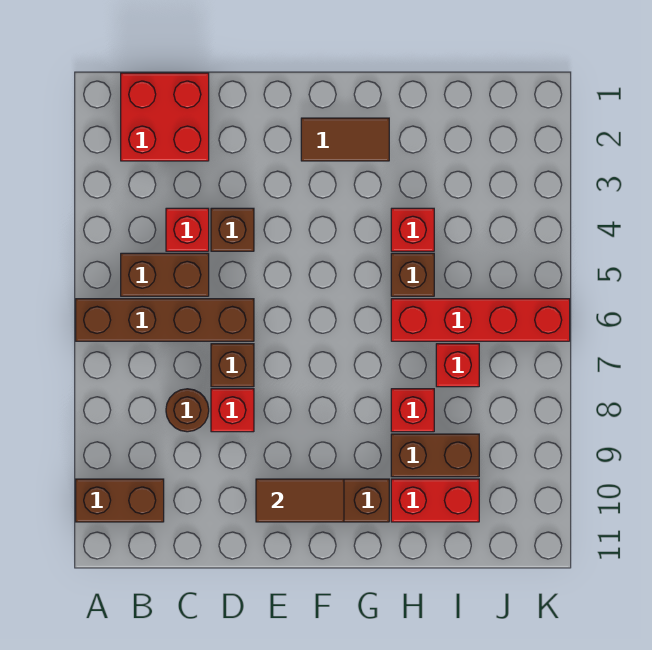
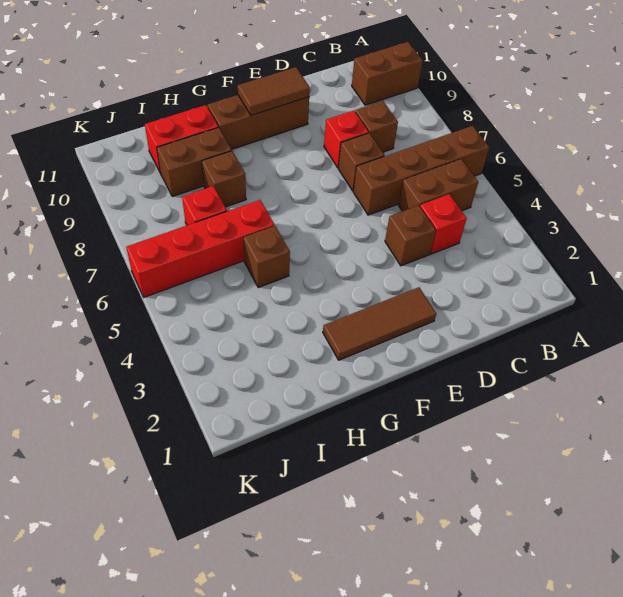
red brick B1:C2 level 1 -> none
brown round brick C8 level 1 -> brown brick C8 level 1
brown tile F2:G2 level 1 -> brown tile E2:G2 level 1
red brick H4 level 1 -> none
red brick H8 level 1 -> brown brick H8 level 1

